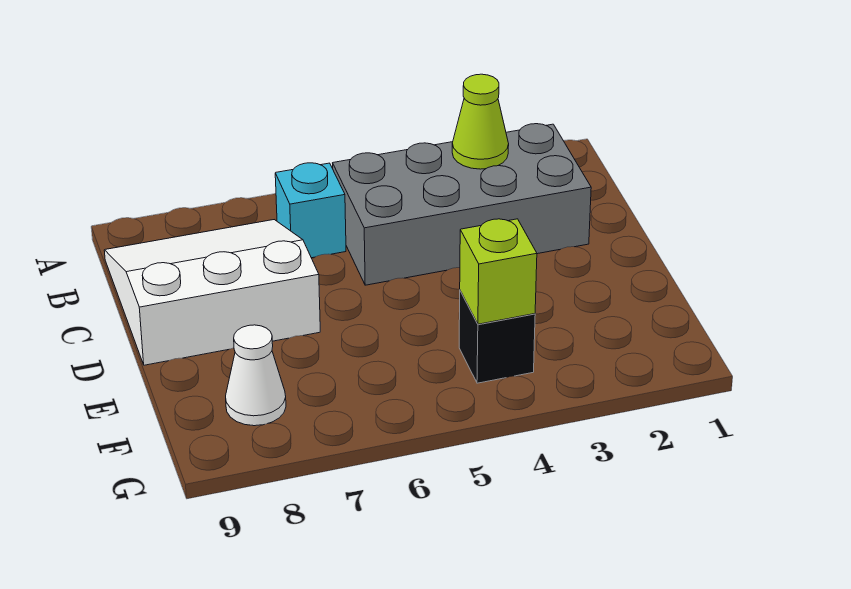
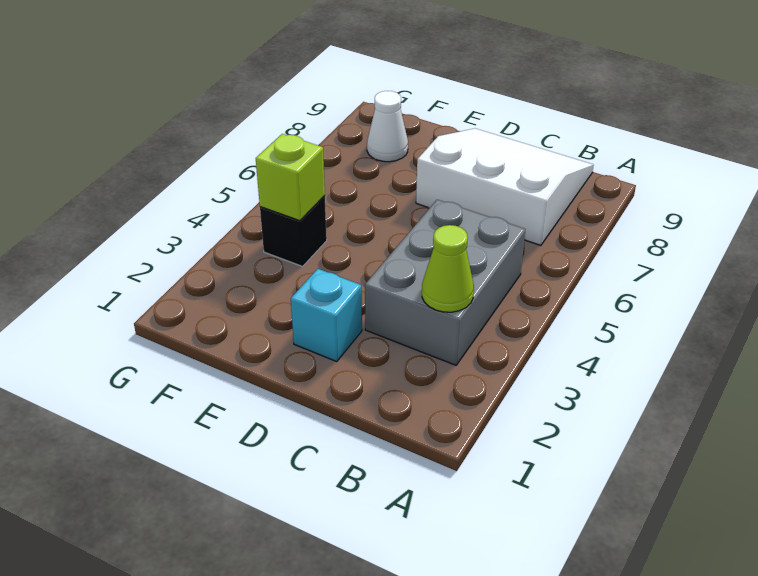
grey brick B2:C5 level 1 -> grey brick B3:C5 level 1
cyan brick B6 level 1 -> cyan brick D2 level 1
white slope B7:D9 level 1 top D -> white slope B7:D9 level 1 top 7

